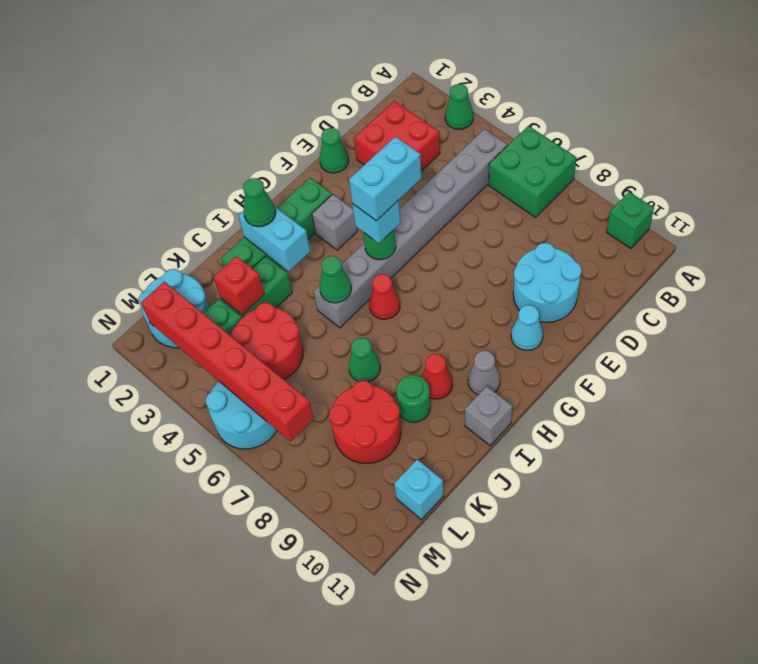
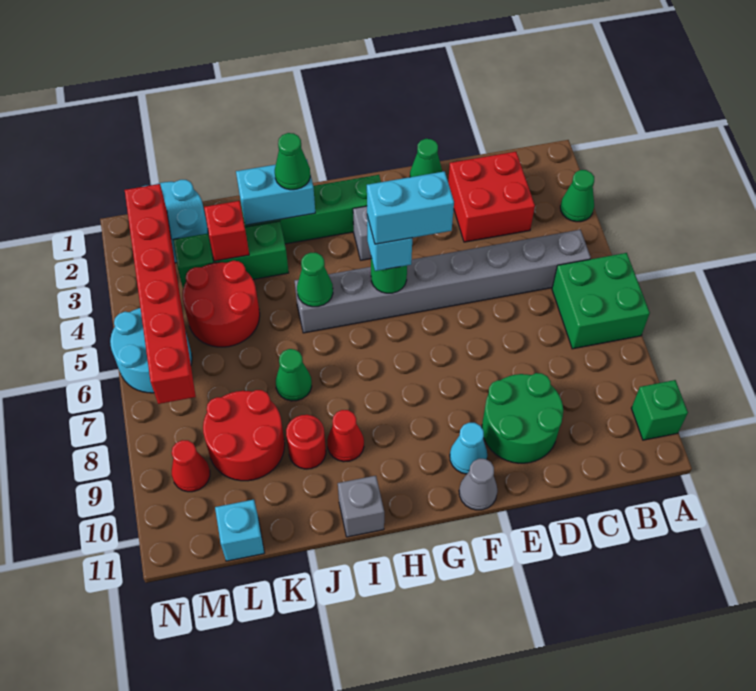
cyan round brick D9:E10 level 1 -> green round brick D9:E10 level 1
red cone H6 level 1 -> red cone M9 level 1
grey cone H10 level 1 -> grey cone F11 level 1
cyan brick I2:I3 level 2 -> cyan brick I2:J2 level 2
green round brick J9 level 1 -> red round brick J9 level 1

